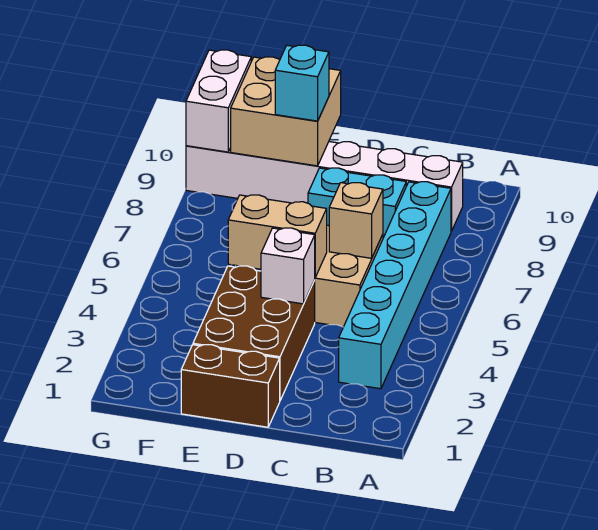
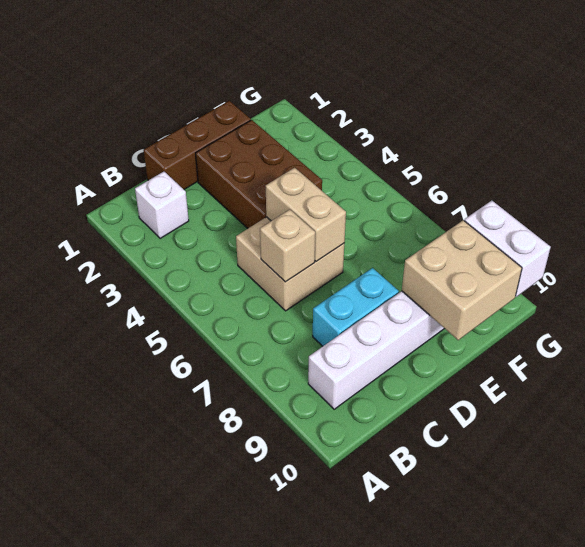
cyan brick B3:B8 level 1 -> none
brown brick D1:E1 level 1 -> brown brick C1:E1 level 1
white brick D4 level 2 -> white brick B2 level 1
tan brick D5:E5 level 2 -> tan brick D5:D6 level 2
cyan brick E9 level 3 -> none

